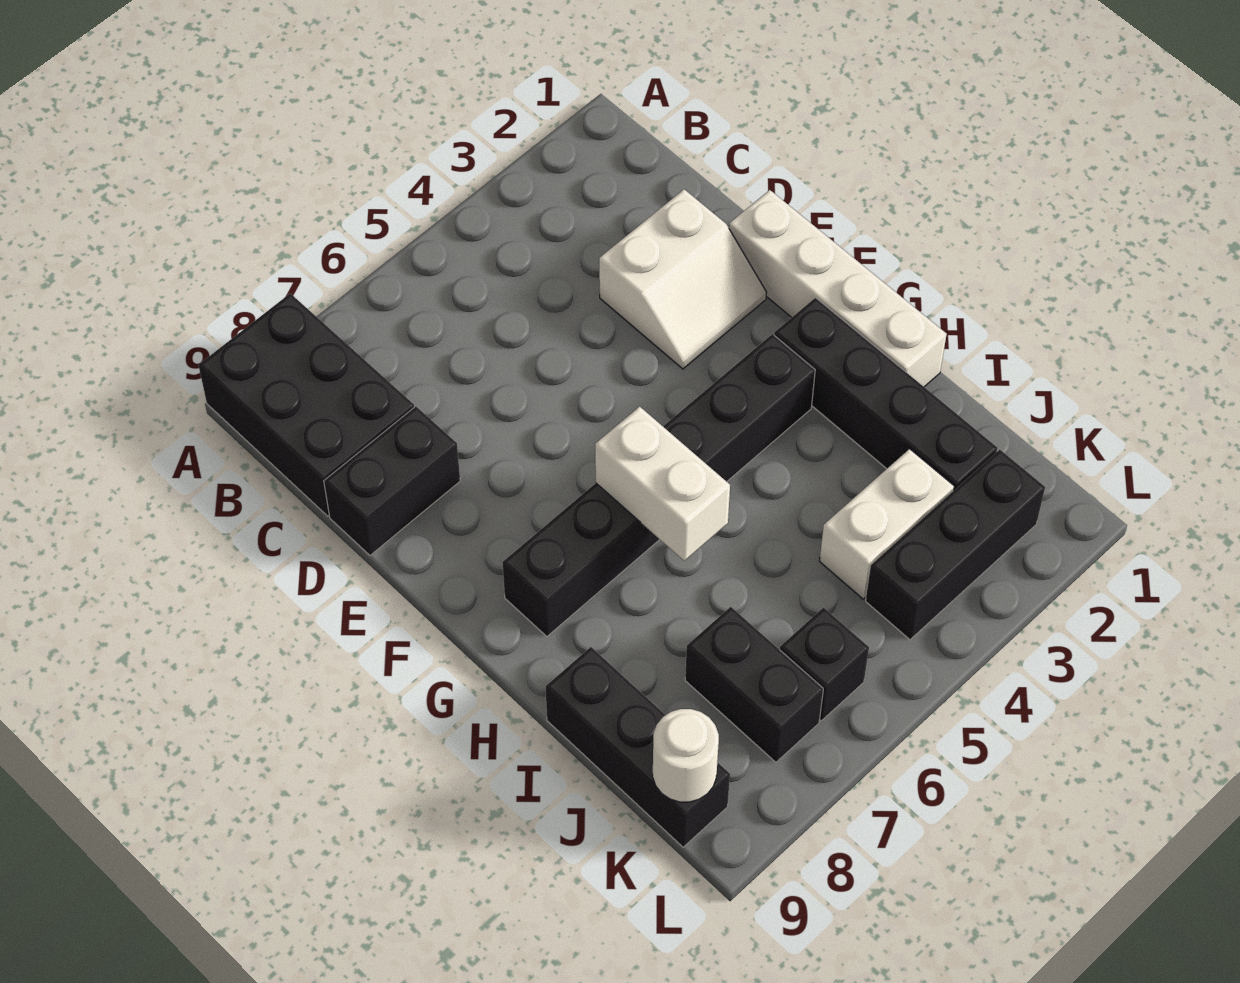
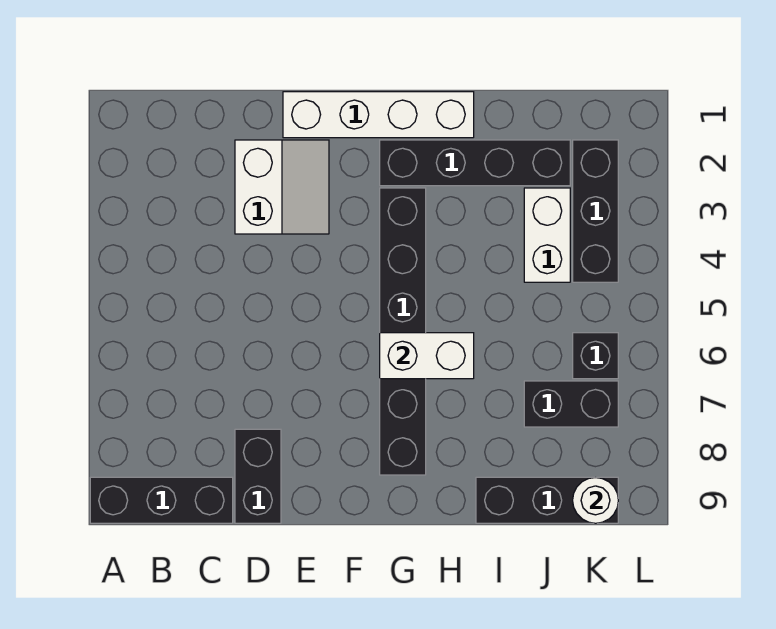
black brick A8:C9 level 1 -> black brick A9:C9 level 1

